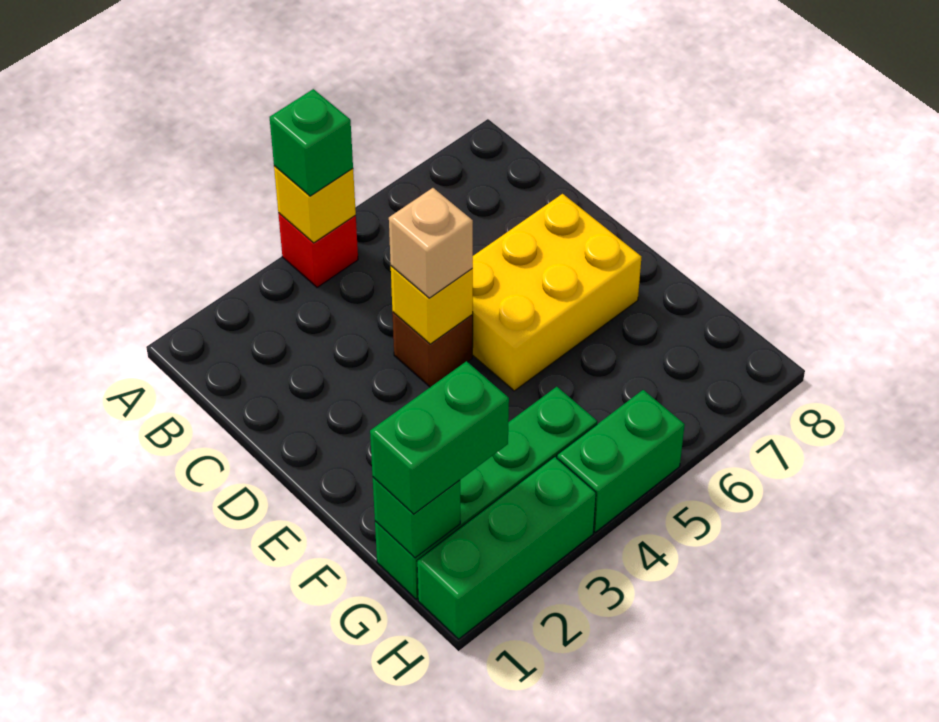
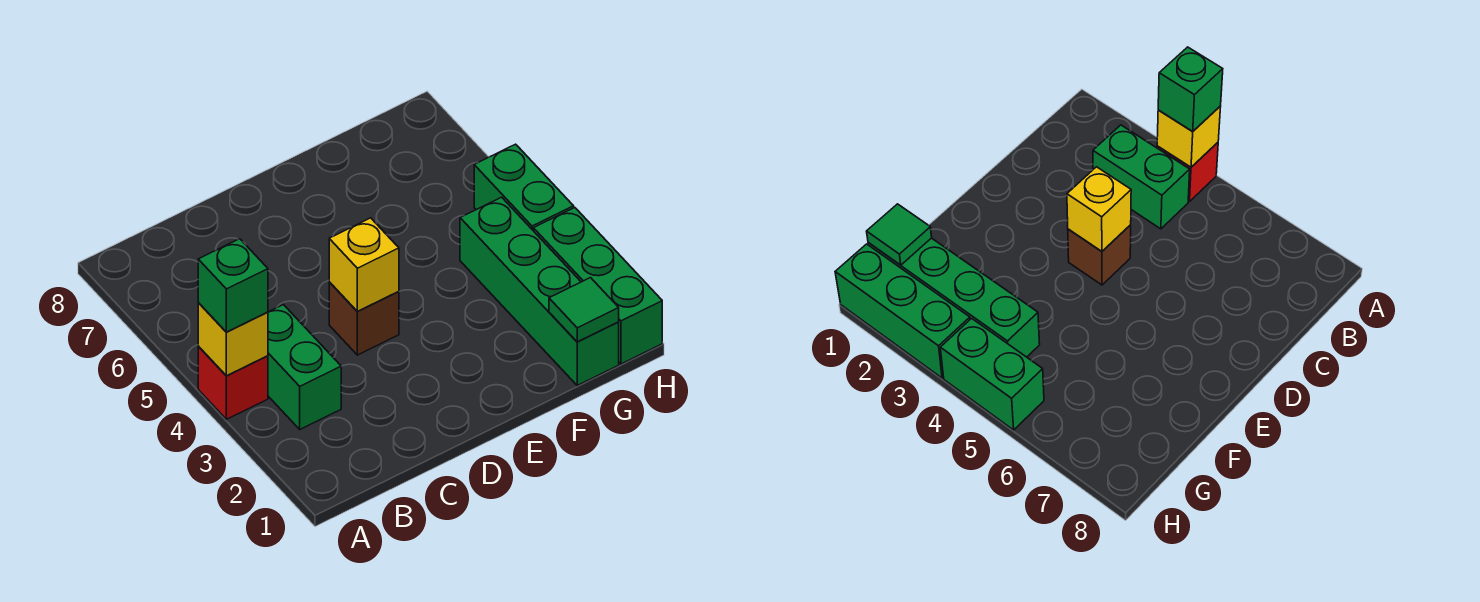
tan brick D4 level 3 -> none
yellow brick D5:E7 level 1 -> none
green brick G1 level 2 -> green tile G1 level 2
green brick G1:G2 level 3 -> green brick B3:B4 level 1

